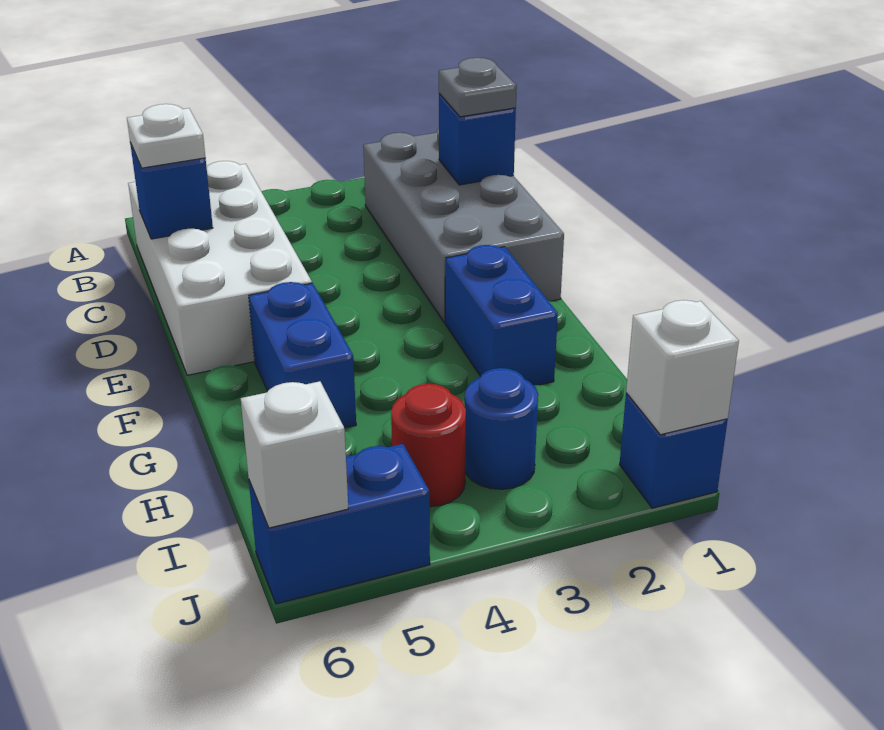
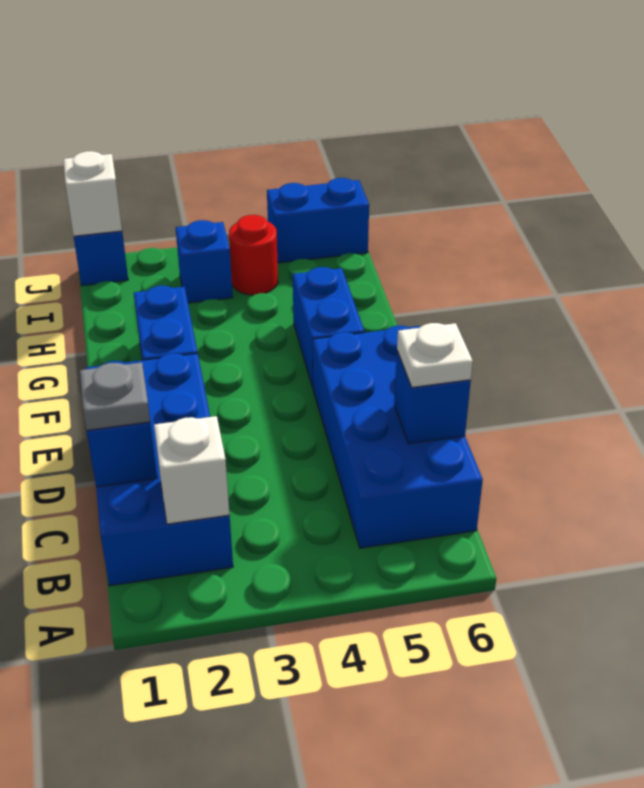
grey brick B1:E2 level 1 -> blue brick B1:E2 level 1
white brick B5:E6 level 1 -> blue brick B5:E6 level 1
blue round brick I3 level 1 -> blue brick I3 level 1
white brick J6 level 2 -> white brick B2 level 2

